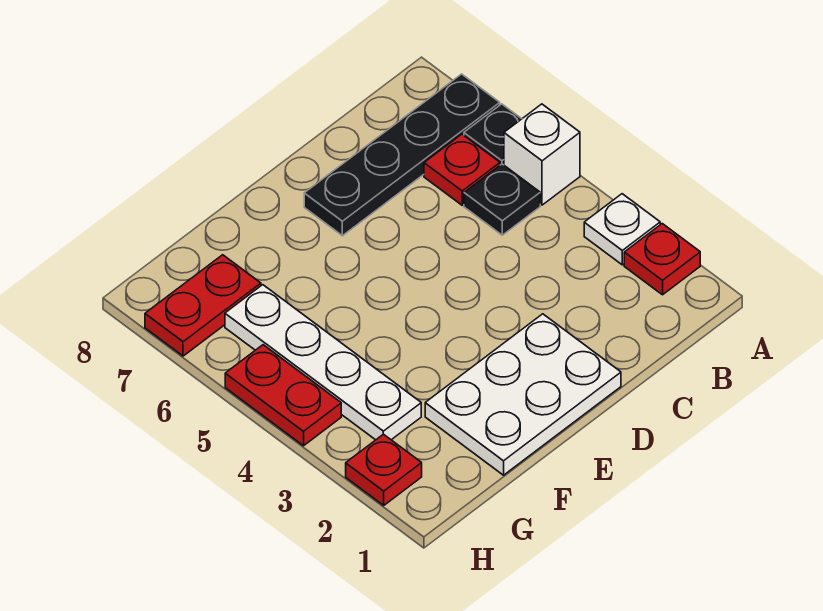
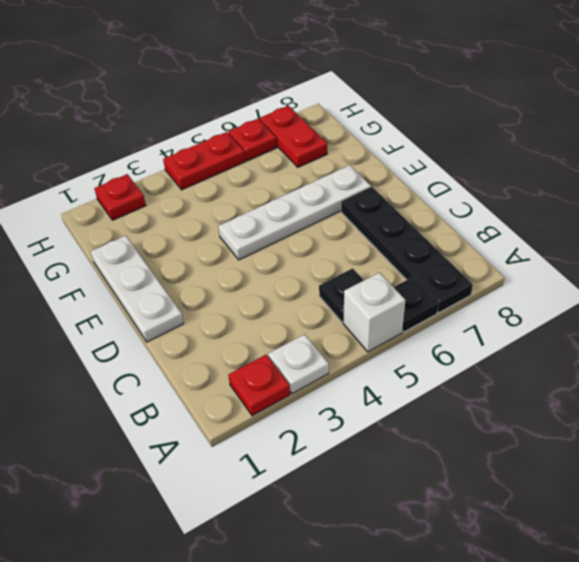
red plate B6 level 1 -> red plate H6 level 1
white plate D1:F2 level 1 -> white plate D1:F1 level 1
white plate G3:G6 level 1 -> white plate E4:E7 level 1

